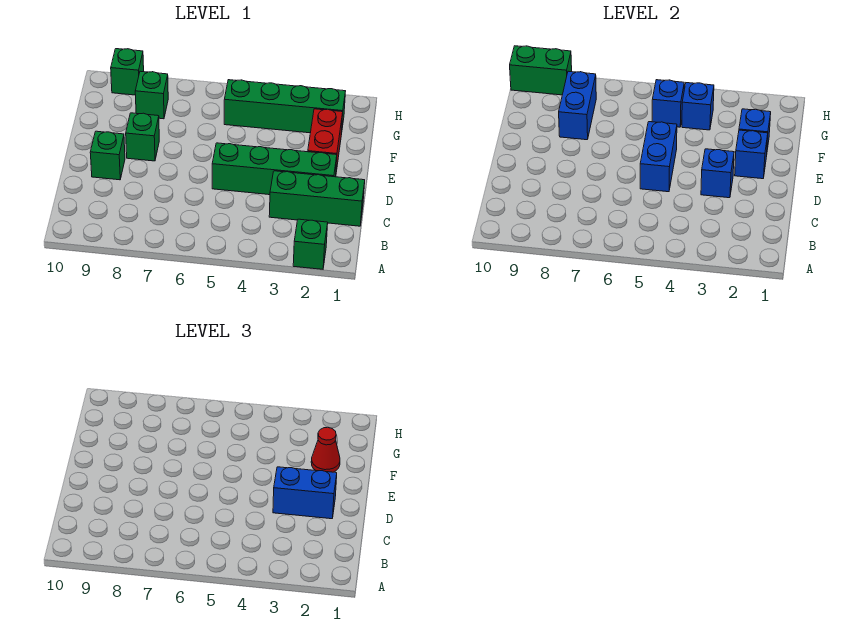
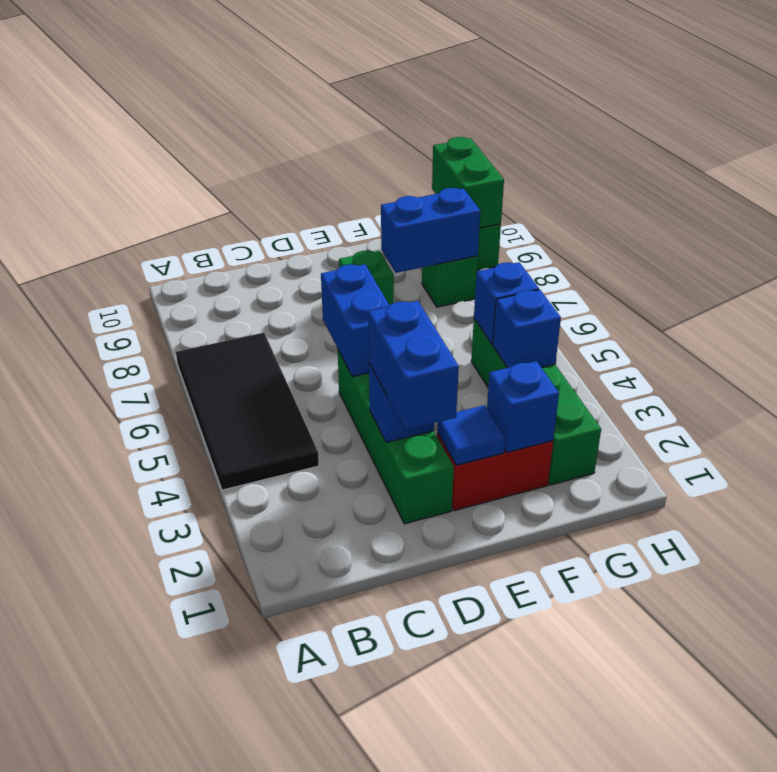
green brick A2 level 1 -> none
none -> black tile A4:B7 level 1
green brick C1:C3 level 1 -> none
blue brick D5:E5 level 2 -> blue brick D5:D6 level 2
green brick D9 level 1 -> none
blue brick E2 level 2 -> blue tile E2 level 2
red cone F2 level 3 -> none

